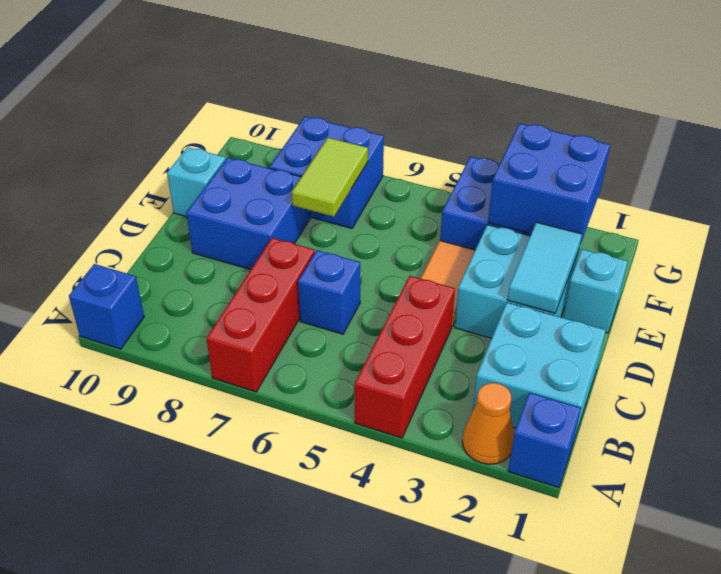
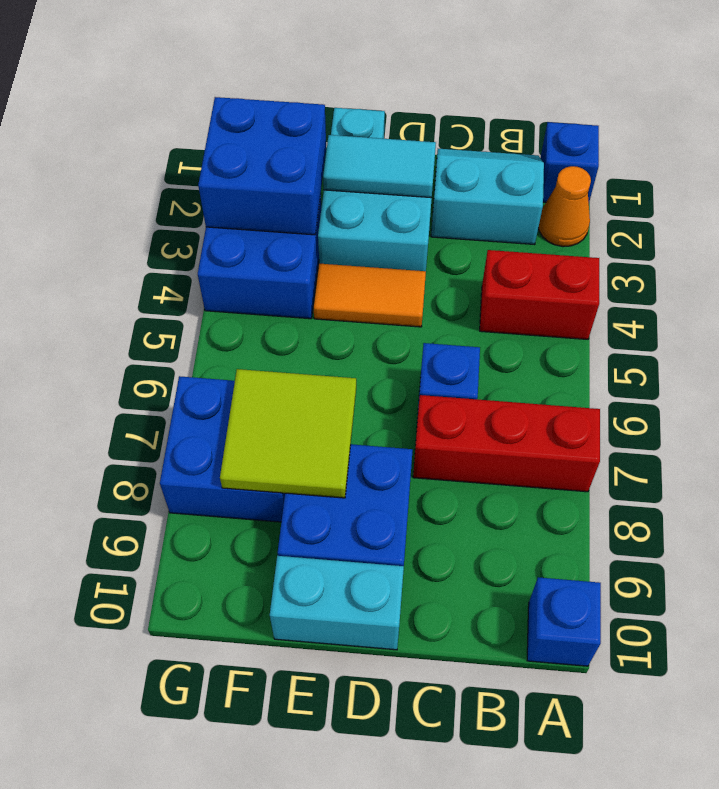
red brick A4:C4 level 1 -> red brick A4:B4 level 1
cyan brick B1:C2 level 1 -> cyan slope B1:C2 level 1 top 2
lime tile E7:F7 level 2 -> lime tile E7:F8 level 2
cyan brick E10 level 1 -> cyan brick D10:E10 level 1

